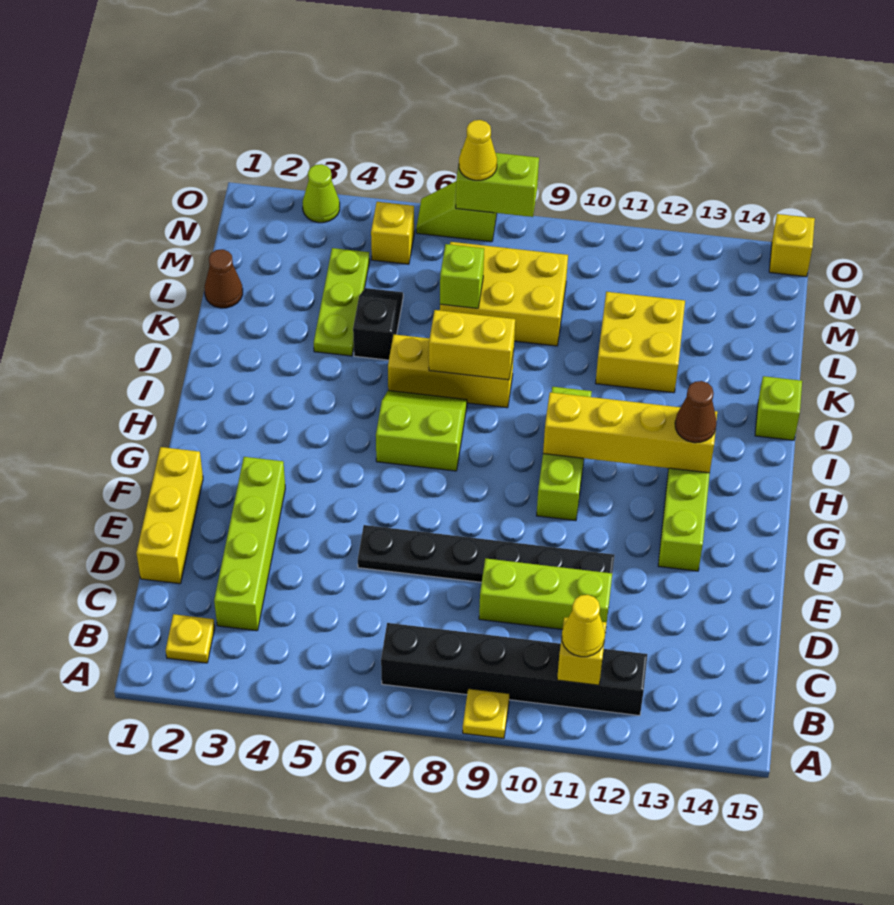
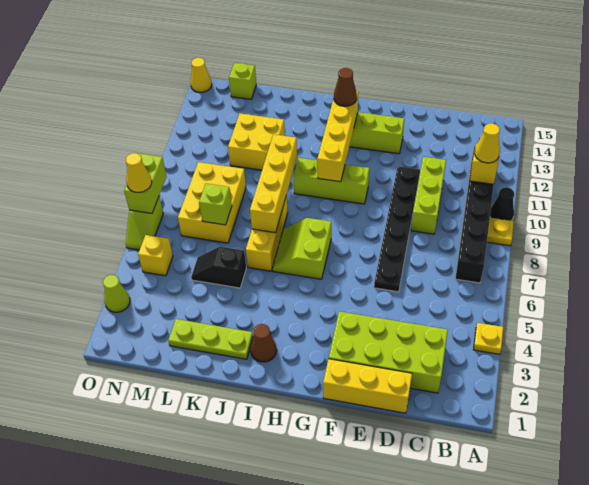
none -> black cone A10 level 1
yellow plate B2 level 1 -> yellow plate A4 level 1
lime brick C3:F3 level 1 -> lime brick C2:F3 level 1
yellow brick J7:J8 level 2 -> yellow brick J7:J10 level 2
lime brick J15 level 1 -> lime brick M15 level 1
lime plate K4:M4 level 1 -> lime plate J2:L2 level 1
brown cone L1 level 1 -> brown cone I2 level 1
yellow brick O15 level 1 -> yellow cone O15 level 1

